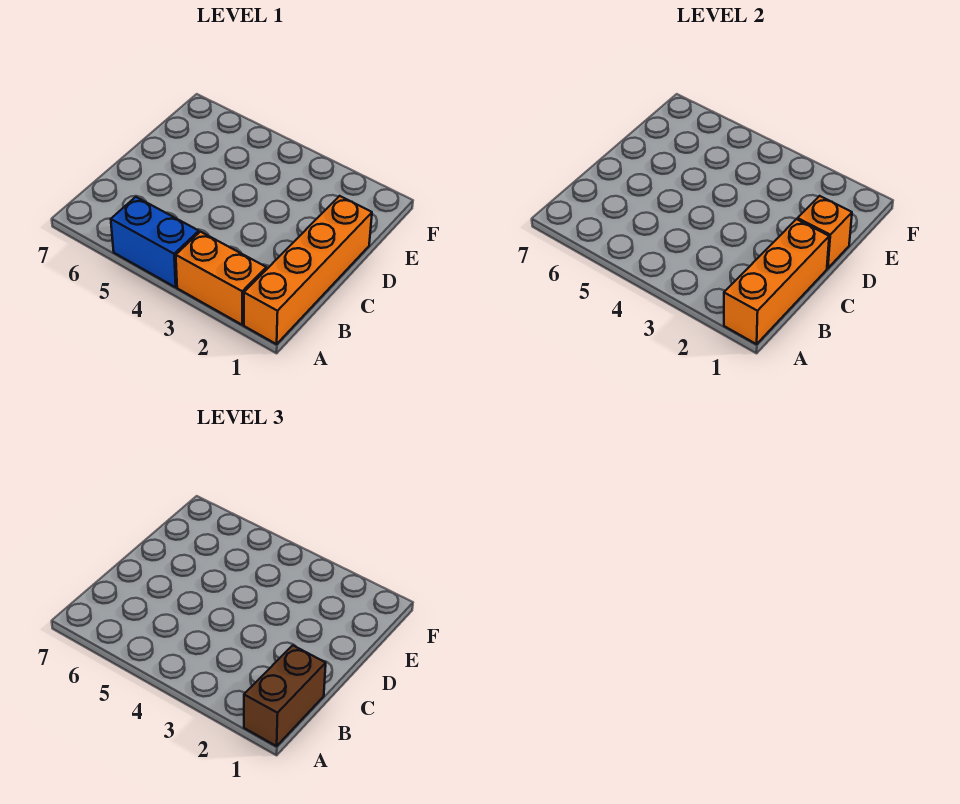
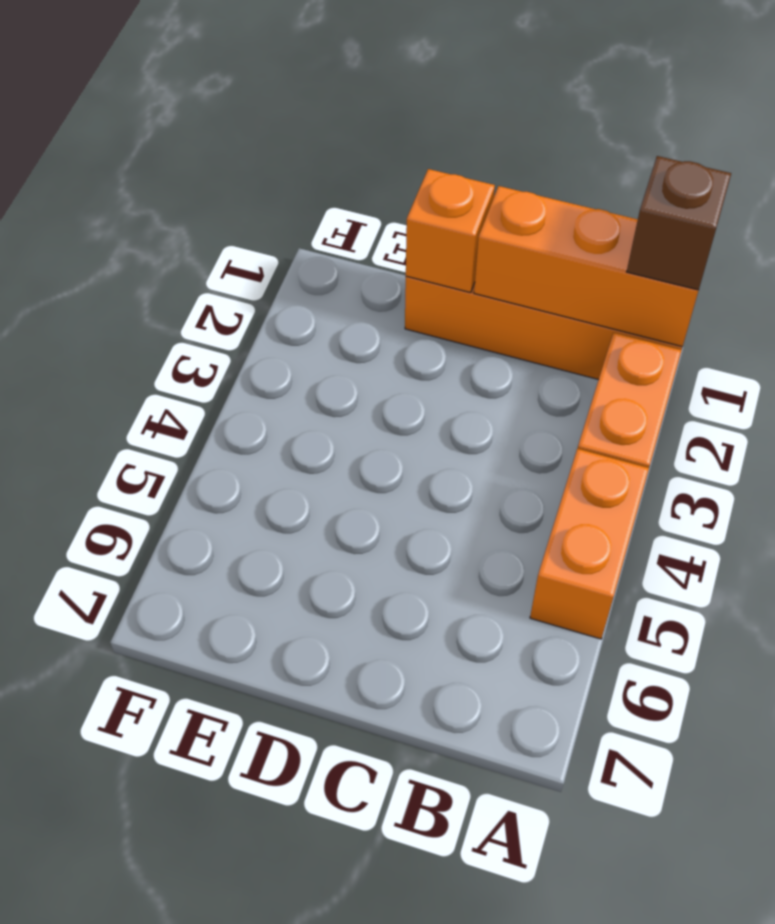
brown brick A1:B1 level 3 -> brown brick A1 level 3
blue brick A4:A5 level 1 -> orange brick A4:A5 level 1

